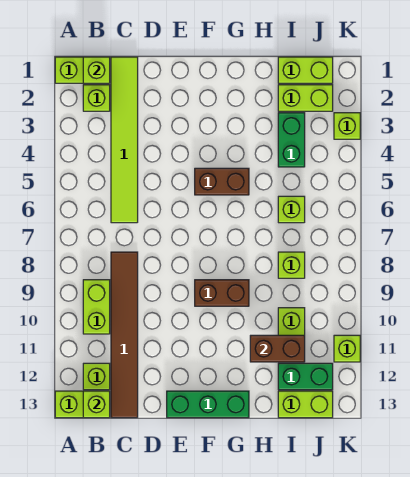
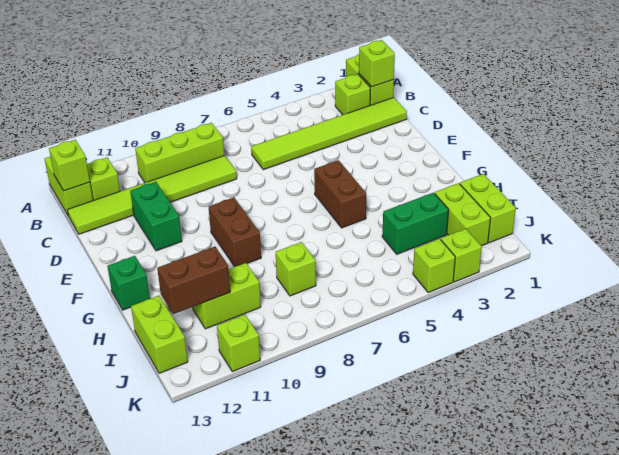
lime brick B9:B10 level 1 -> lime brick B8:B10 level 1
brown tile C8:C13 level 1 -> lime tile C8:C13 level 1
green brick E13:G13 level 1 -> green brick G13 level 1
brown brick H11:I11 level 2 -> brown brick I11:I12 level 2
lime brick I6 level 1 -> lime brick K4 level 1
green brick I12:J12 level 1 -> green brick D11:E11 level 1

